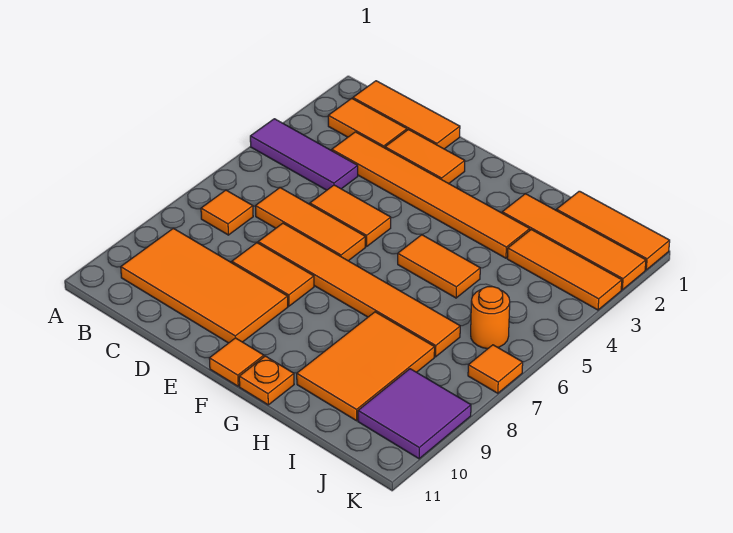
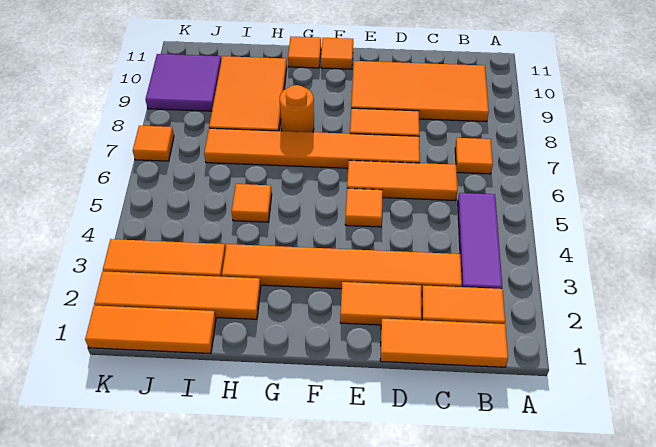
purple tile A4:C4 level 1 -> purple tile B3:B5 level 1
orange tile D5:E5 level 1 -> orange tile E5 level 1
orange tile G5:H5 level 1 -> orange tile H5 level 1
orange plate G11 level 1 -> orange tile G11 level 1
orange round brick J6 level 1 -> orange round brick G8 level 1

